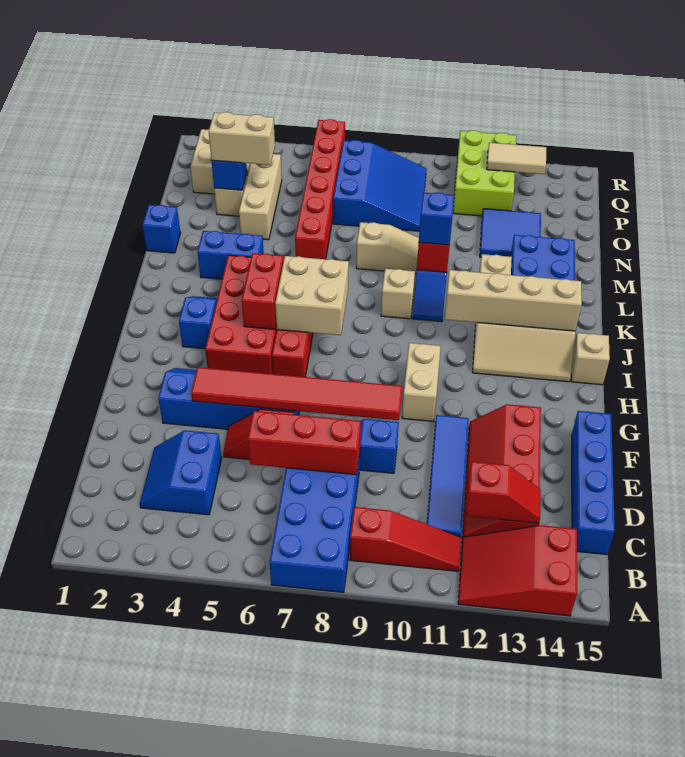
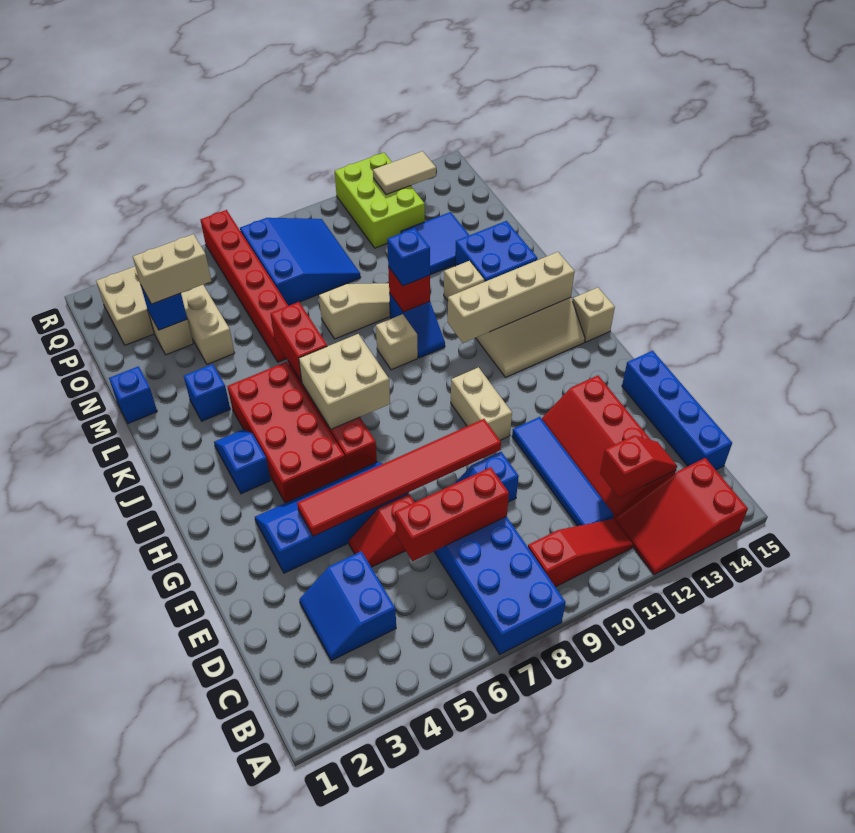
red brick I5:J5 level 2 -> red brick K6:L6 level 2
blue brick L3:L4 level 1 -> blue brick L3 level 1

